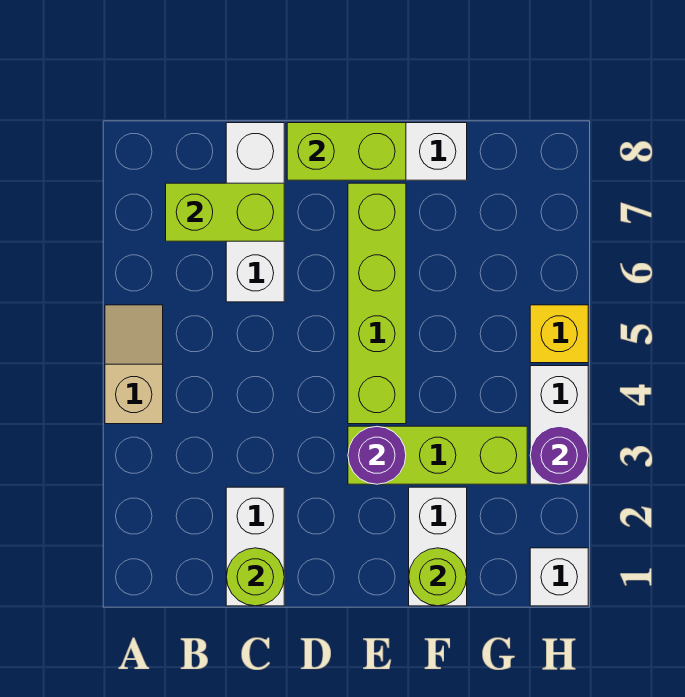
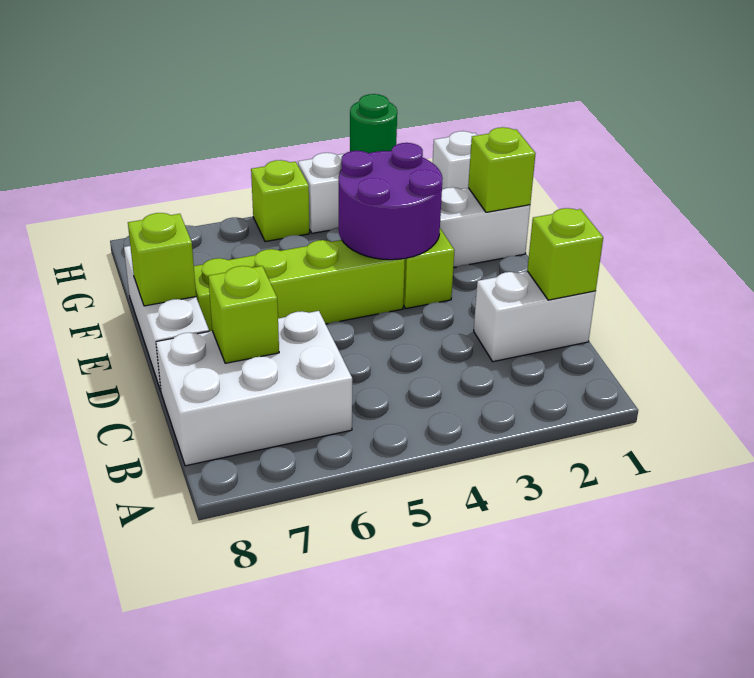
tan slope A4:A5 level 1 top 4 -> none
lime brick B7:C7 level 2 -> lime brick C7 level 2
lime round brick C1 level 2 -> lime brick C1 level 2
white brick C6:C8 level 1 -> white brick B6:C8 level 1
lime brick D8:E8 level 2 -> lime brick E8 level 2
purple round brick E3 level 2 -> purple round brick E3:F4 level 2
lime round brick F1 level 2 -> lime brick F1 level 2
purple round brick H3 level 2 -> green round brick H3 level 2
yellow brick H5 level 1 -> lime brick H5 level 1

